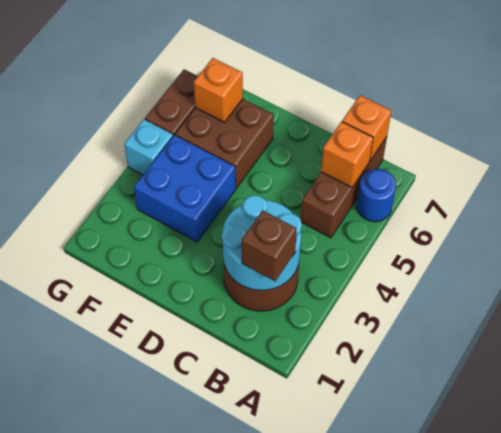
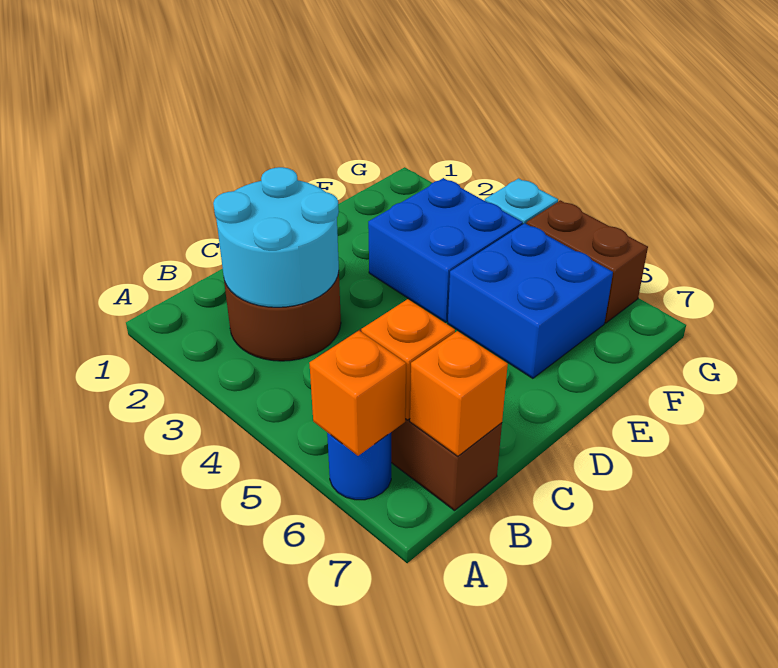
brown brick B2 level 3 -> none
brown brick E5:F6 level 1 -> blue brick E5:F6 level 1
orange brick F6 level 2 -> orange brick A6 level 2

